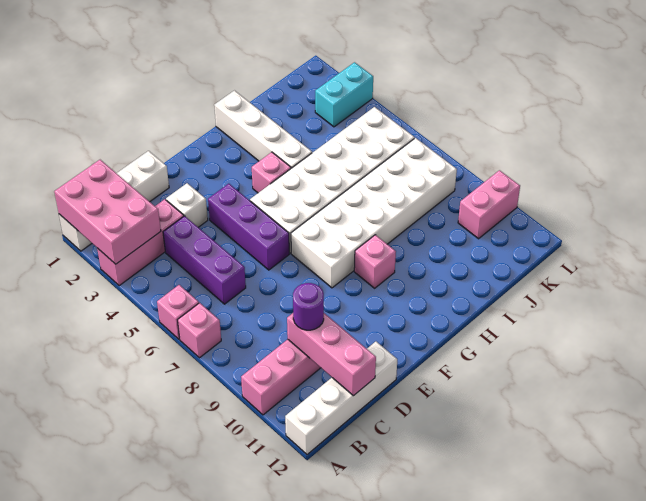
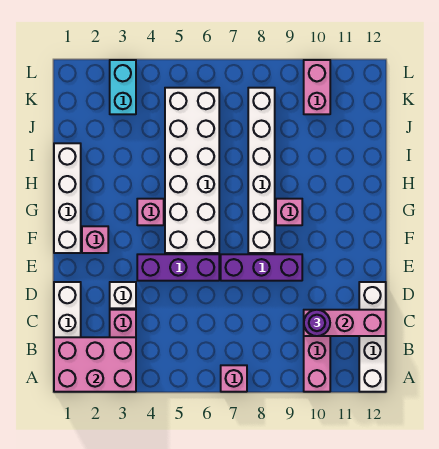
pink brick A6 level 1 -> pink brick F2 level 1
purple brick C4:C6 level 1 -> purple brick E7:E9 level 1
white brick F7:K8 level 1 -> white brick F8:K8 level 1
white brick H1:H4 level 1 -> white brick F1:I1 level 1

